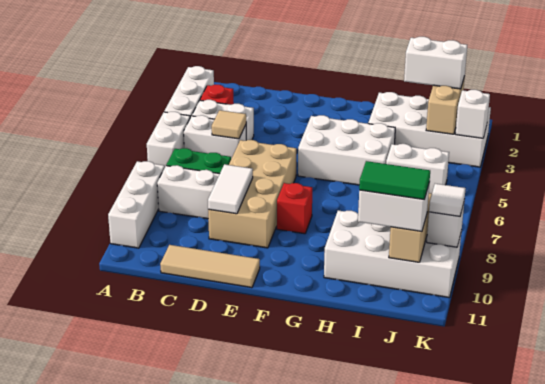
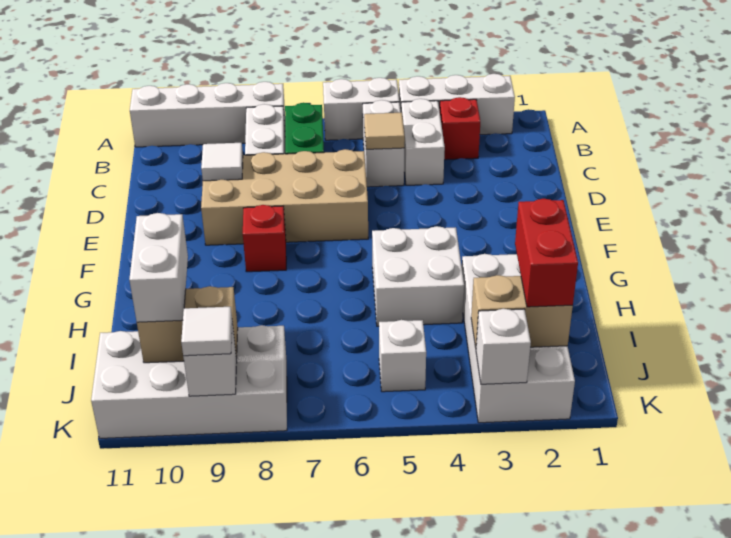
white brick A8:A10 level 1 -> white brick A8:A11 level 1
tan tile C11:E11 level 1 -> none
white tile D8:D9 level 2 -> white tile D9 level 2
white brick F4:H5 level 1 -> white brick G4:H5 level 1
white brick H9:K10 level 1 -> white brick J8:K11 level 1
white brick I2:J2 level 3 -> red brick I2:J2 level 3
white brick I5:J5 level 1 -> white brick J5 level 1
green tile I10:J10 level 4 -> none

